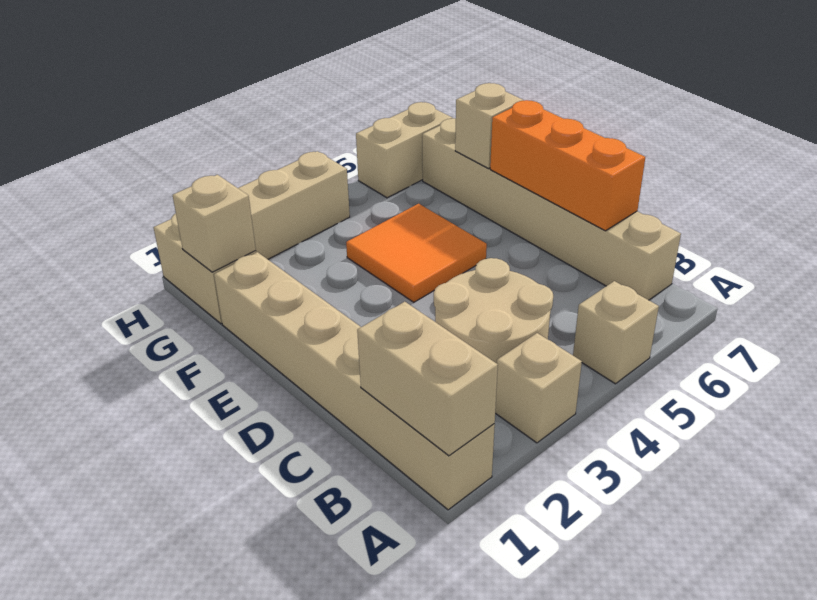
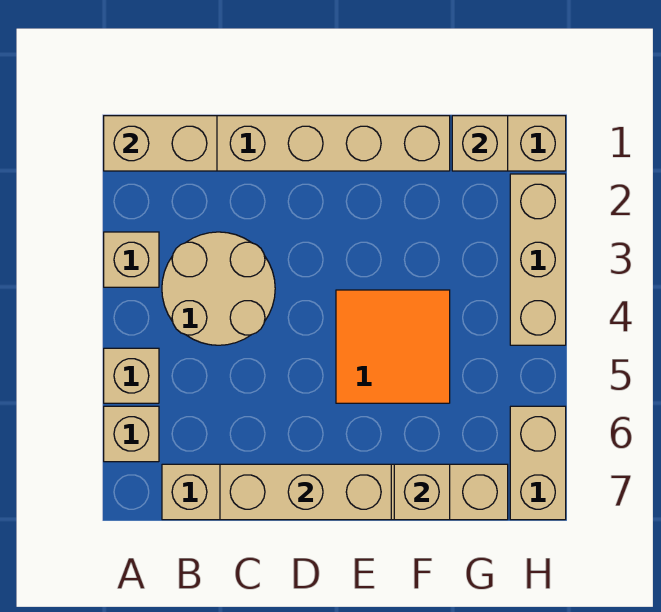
none -> tan brick A6 level 1
orange brick C7:E7 level 2 -> tan brick C7:E7 level 2

